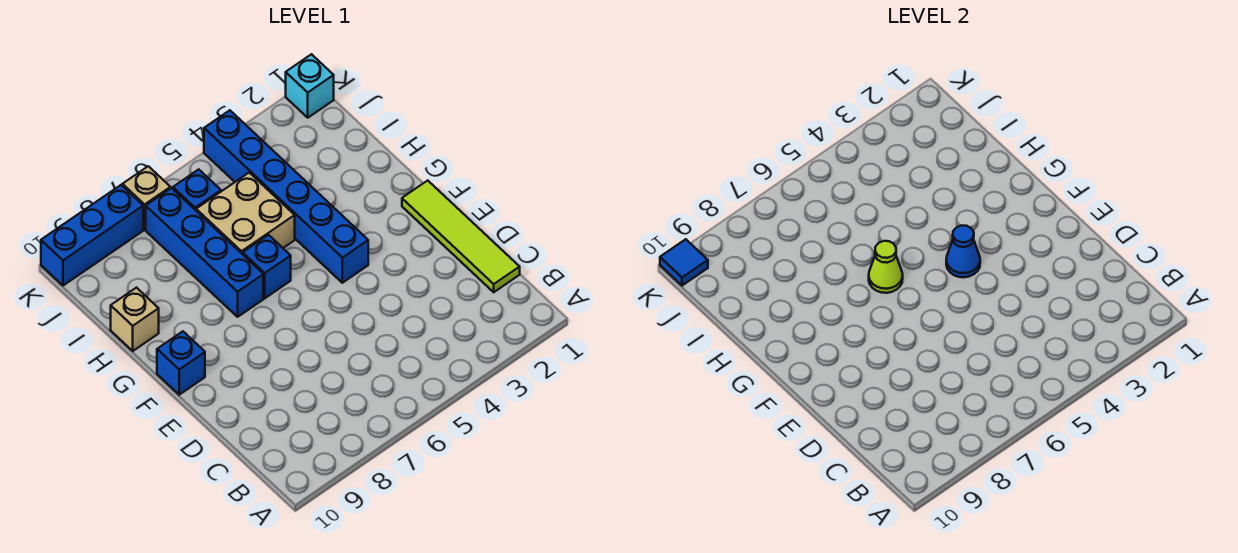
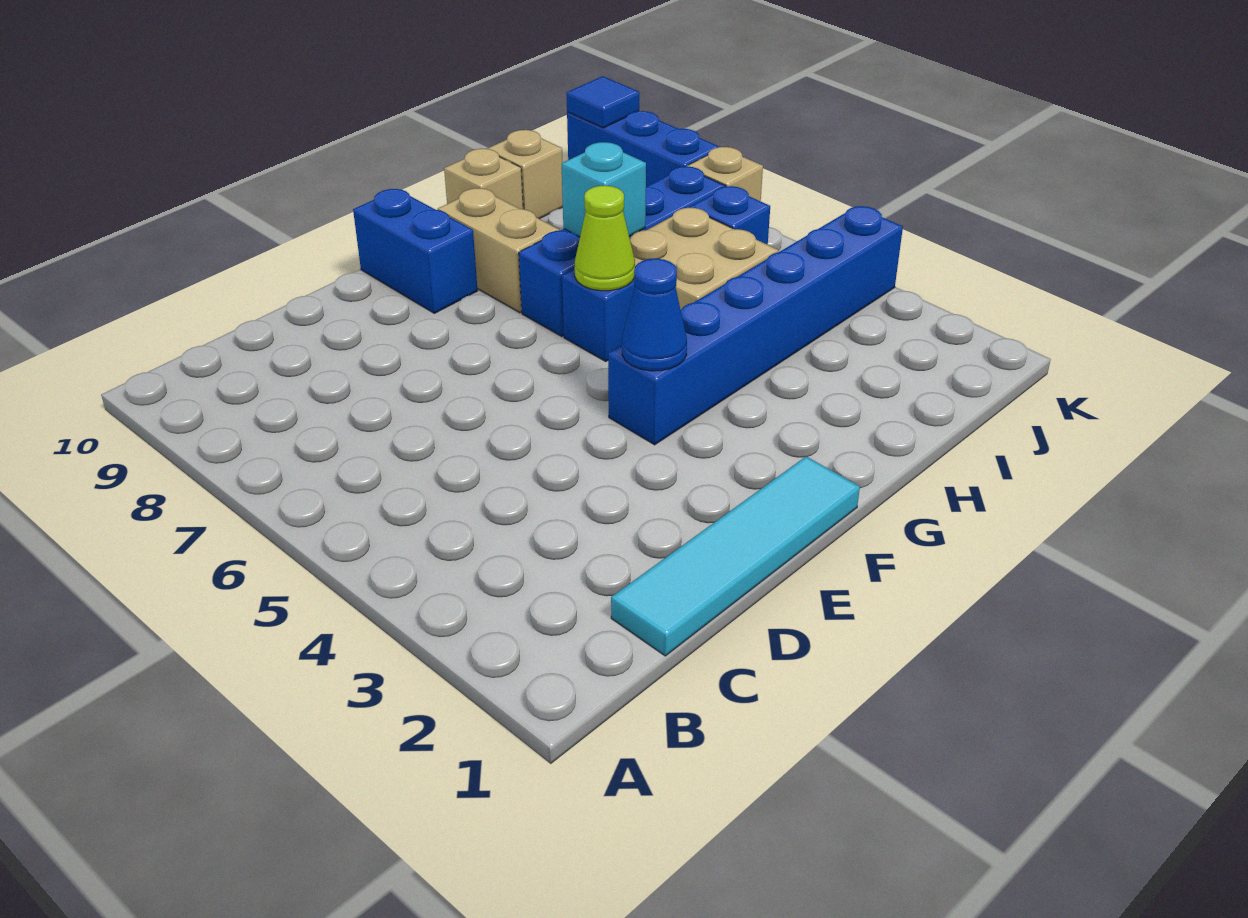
lime tile C1:F1 level 1 -> cyan tile C1:F1 level 1
blue brick F10 level 1 -> blue brick F9:F10 level 1
none -> tan brick G8:G9 level 1
none -> tan brick I10 level 1
cyan brick K1 level 1 -> cyan brick H7 level 2

